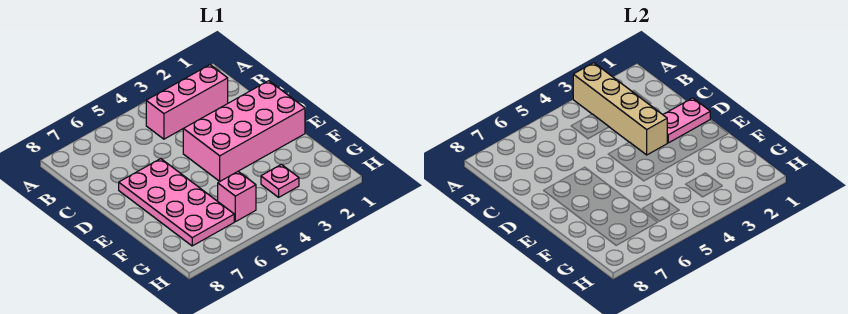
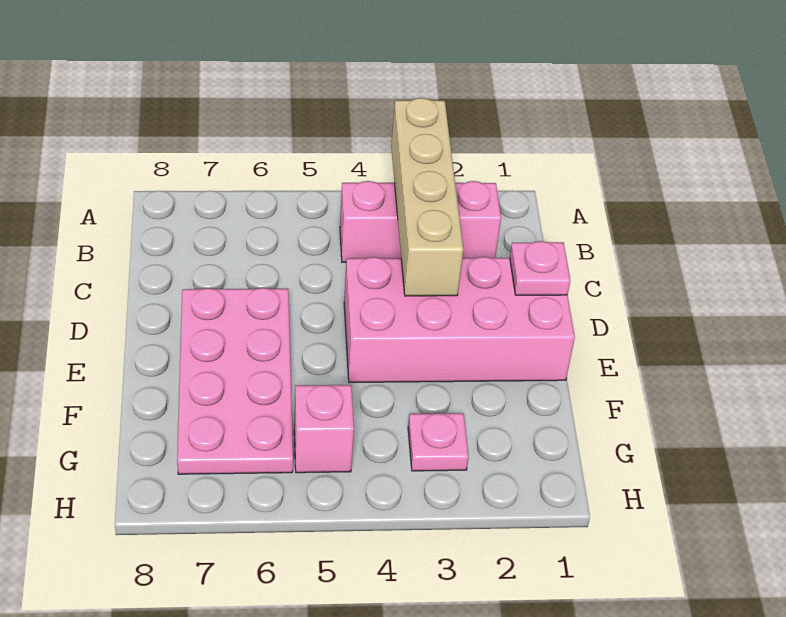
pink plate D1:D2 level 2 -> pink plate D1 level 2

